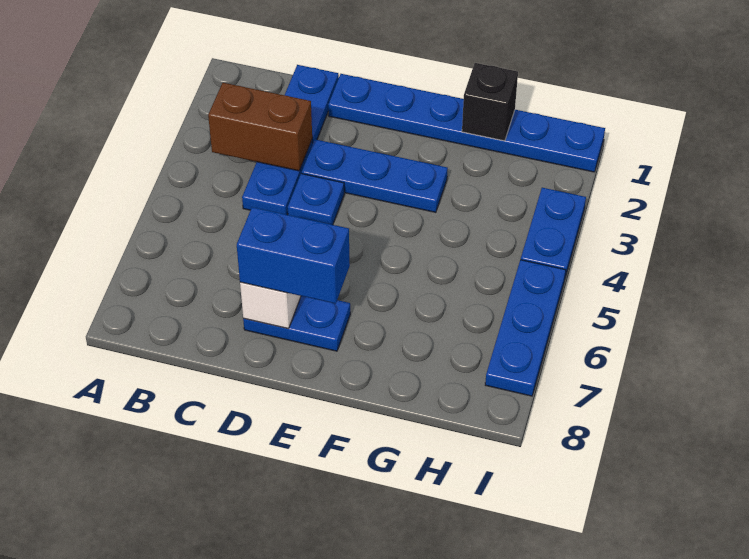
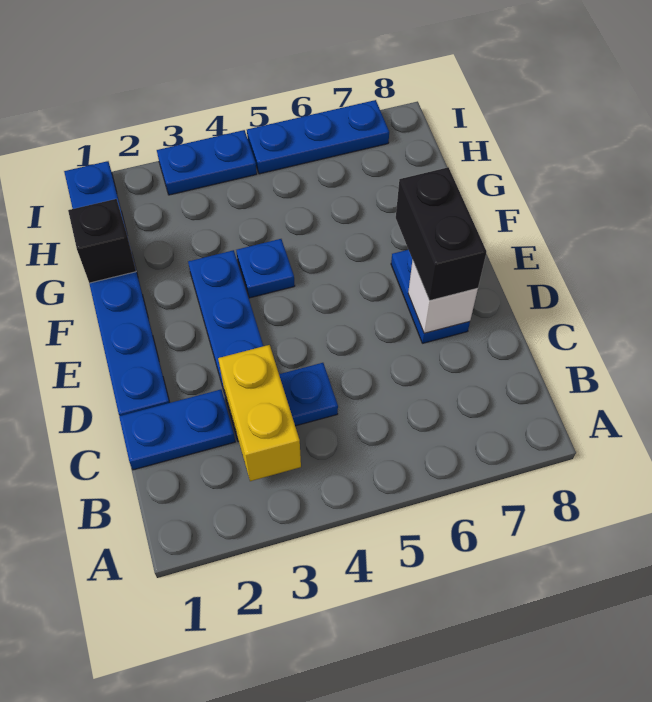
brown brick B3:C3 level 2 -> yellow brick B3:C3 level 2
blue plate D4 level 1 -> blue plate F4 level 1
blue brick D7:E7 level 3 -> black brick D7:E7 level 3

